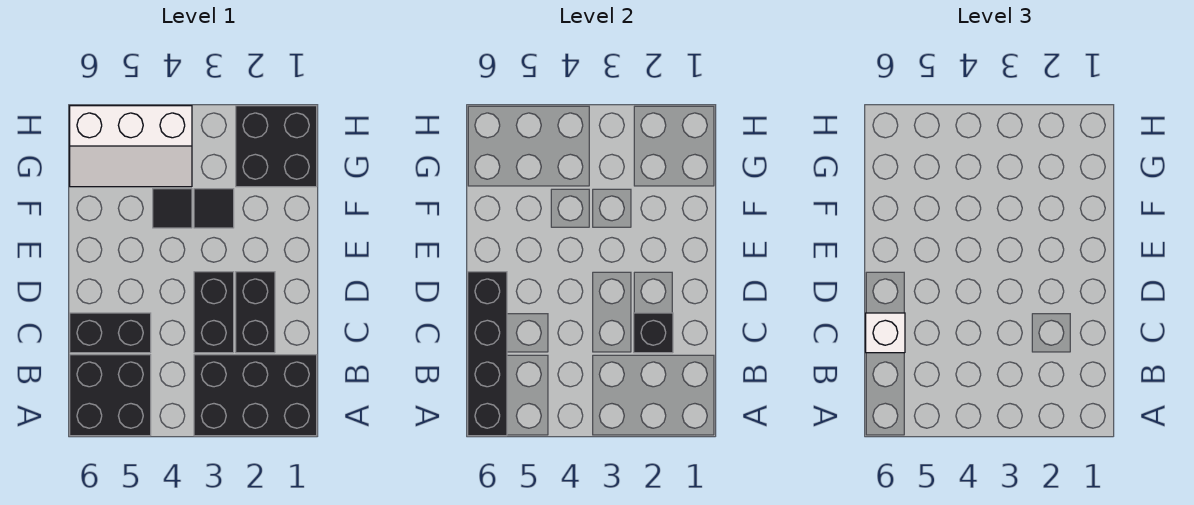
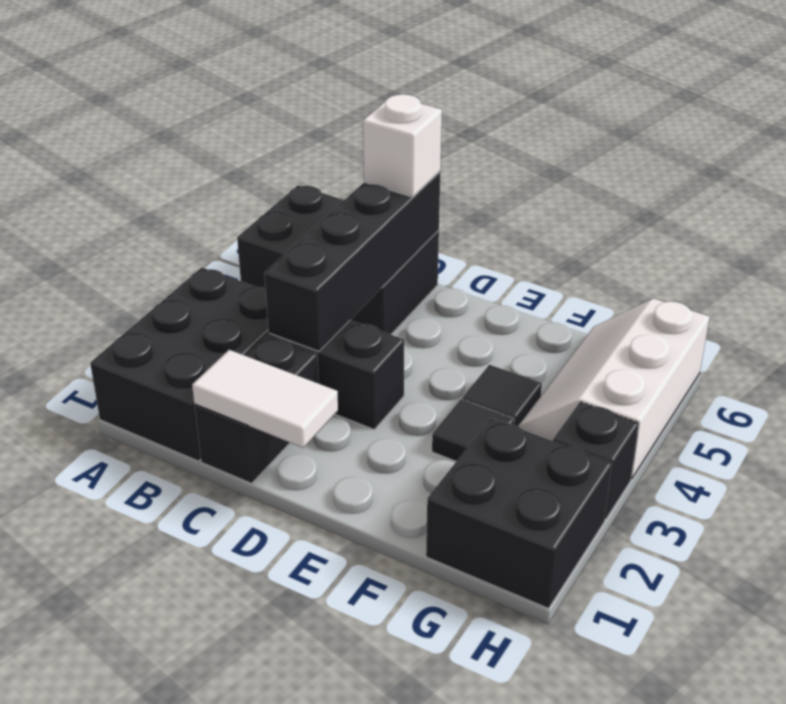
black brick A6:D6 level 2 -> black brick C3:C6 level 2
none -> white tile C1:D1 level 2
black brick C2:D2 level 1 -> black brick C1:C2 level 1
black brick C2 level 2 -> black brick H3 level 1

